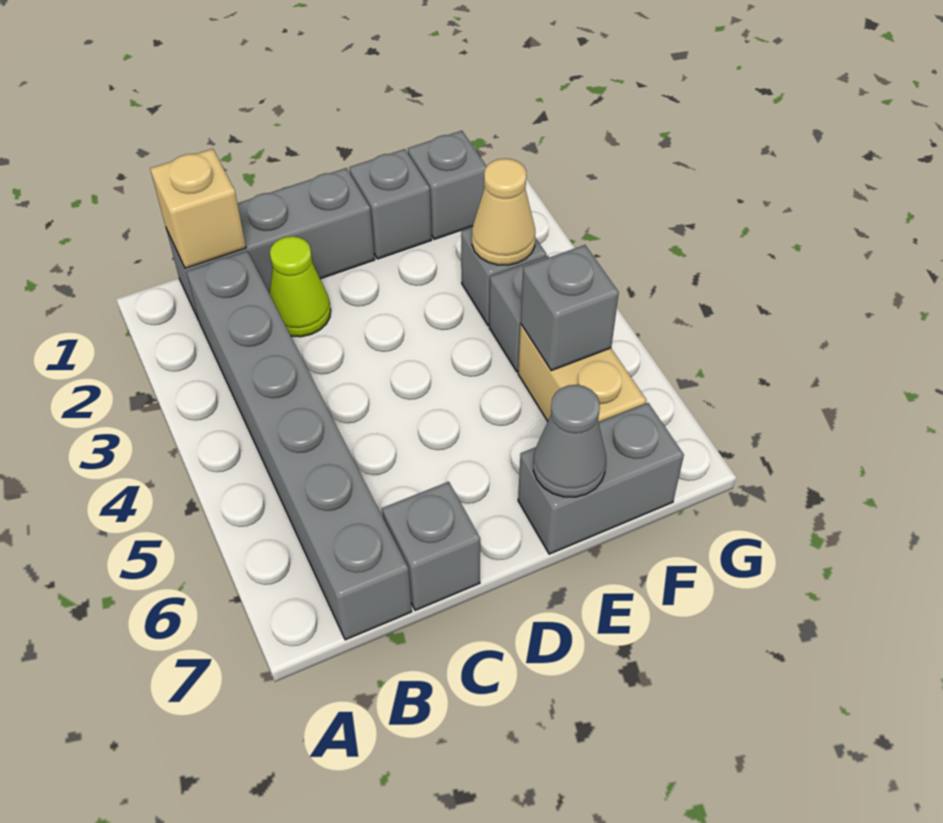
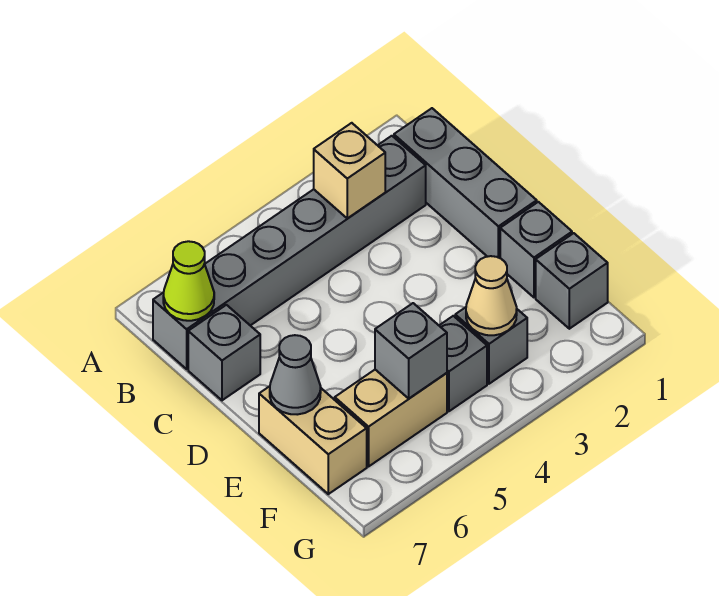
tan brick B1 level 2 -> tan brick B3 level 2
lime cone C2 level 1 -> lime cone B7 level 2
grey brick E7:F7 level 1 -> tan brick E7:F7 level 1

